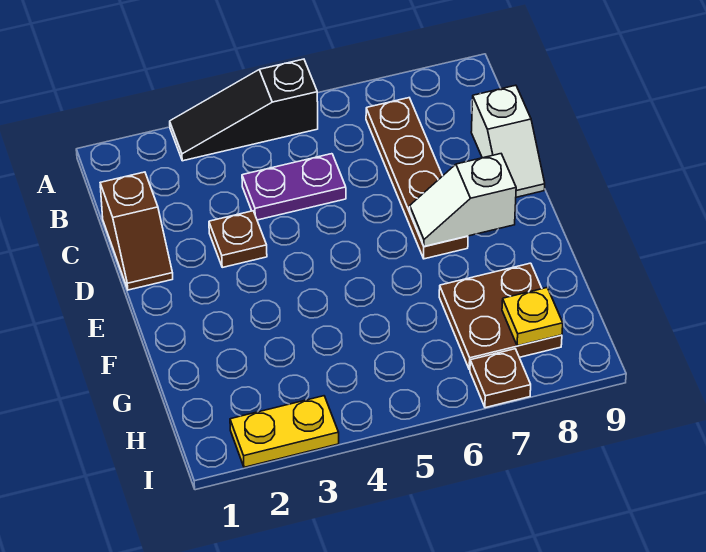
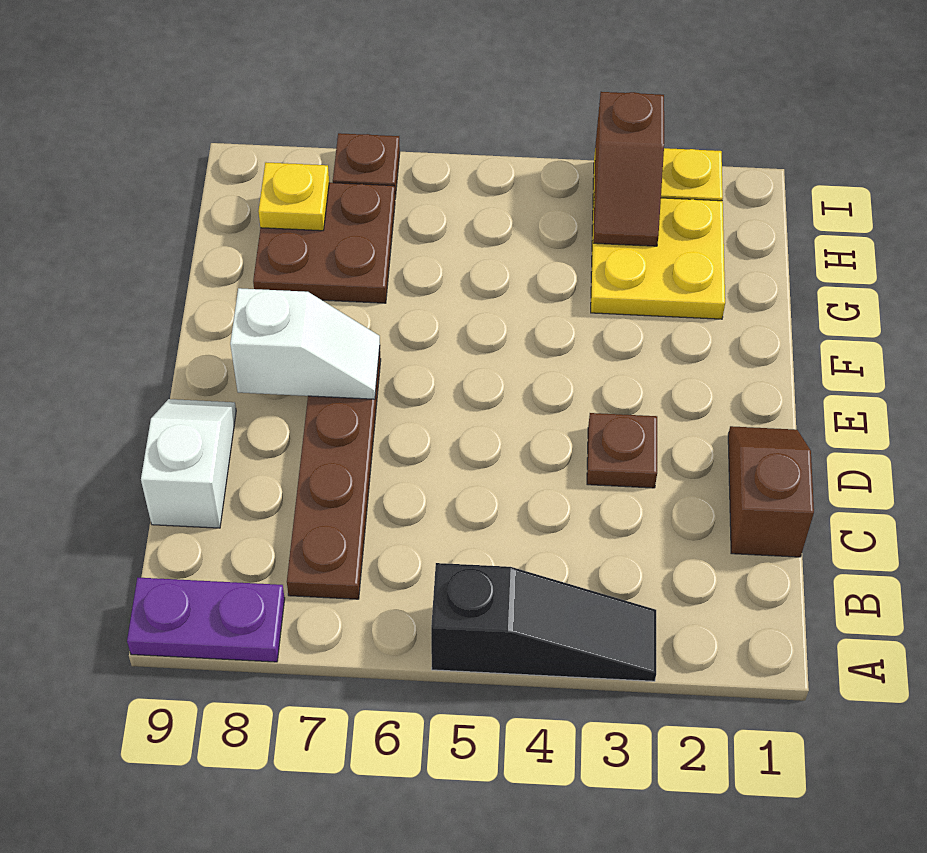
purple plate C4:C5 level 1 -> purple plate A8:A9 level 1
none -> yellow plate G2:H3 level 1
none -> brown slope H3:I3 level 2 top I

